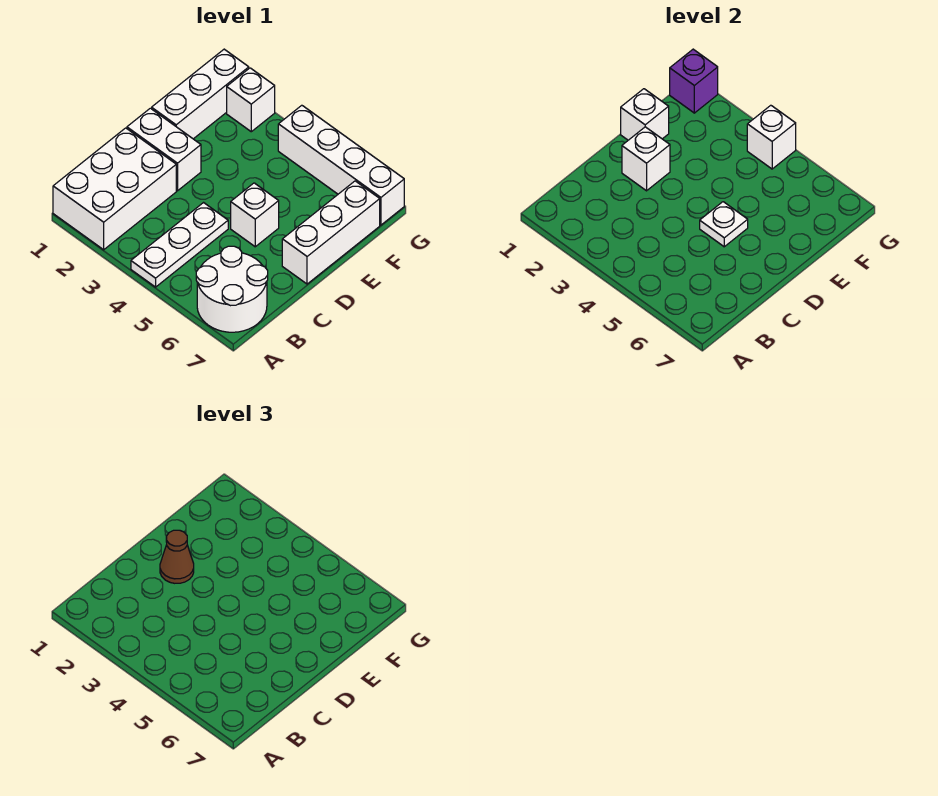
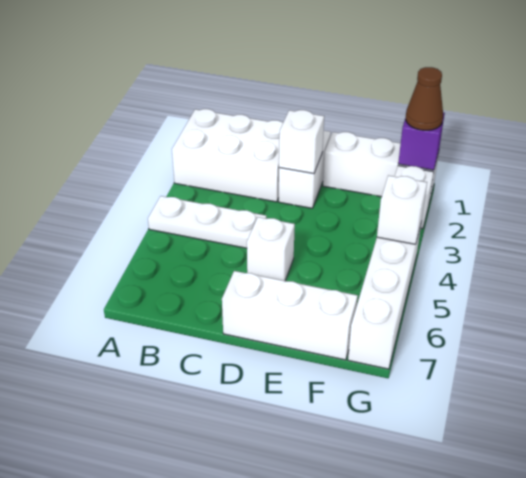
white round brick A6:B7 level 1 -> none
brown cone D2 level 3 -> brown cone G1 level 3
white plate D5 level 2 -> none
white brick E1 level 2 -> none

